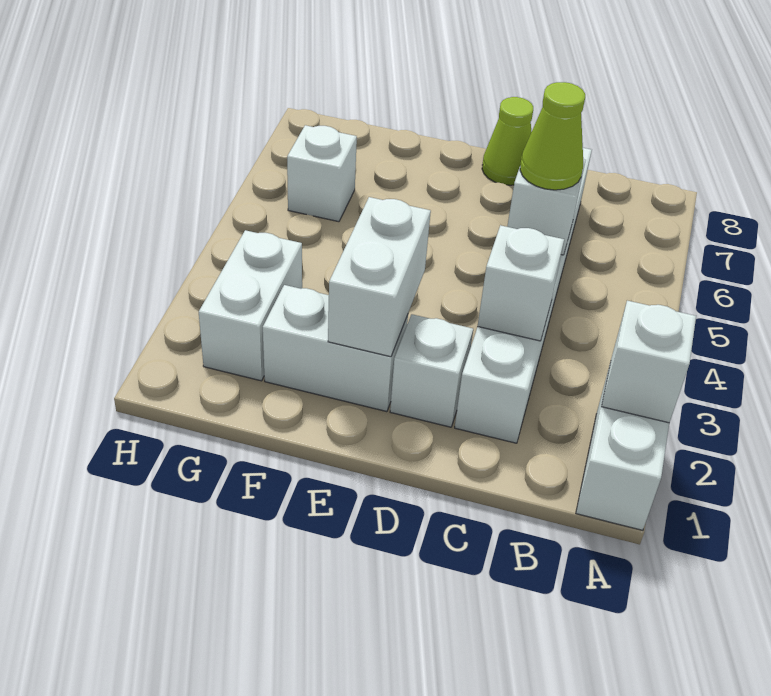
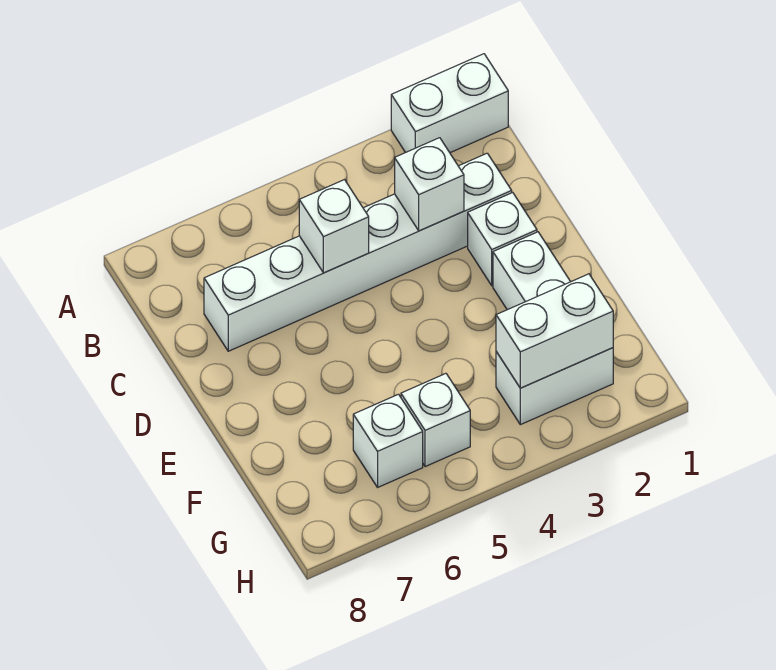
white brick A2 level 2 -> white brick G5 level 1
lime cone C5 level 3 -> none
lime cone D8 level 1 -> none
white brick E2:E3 level 2 -> white brick G2:G3 level 2

